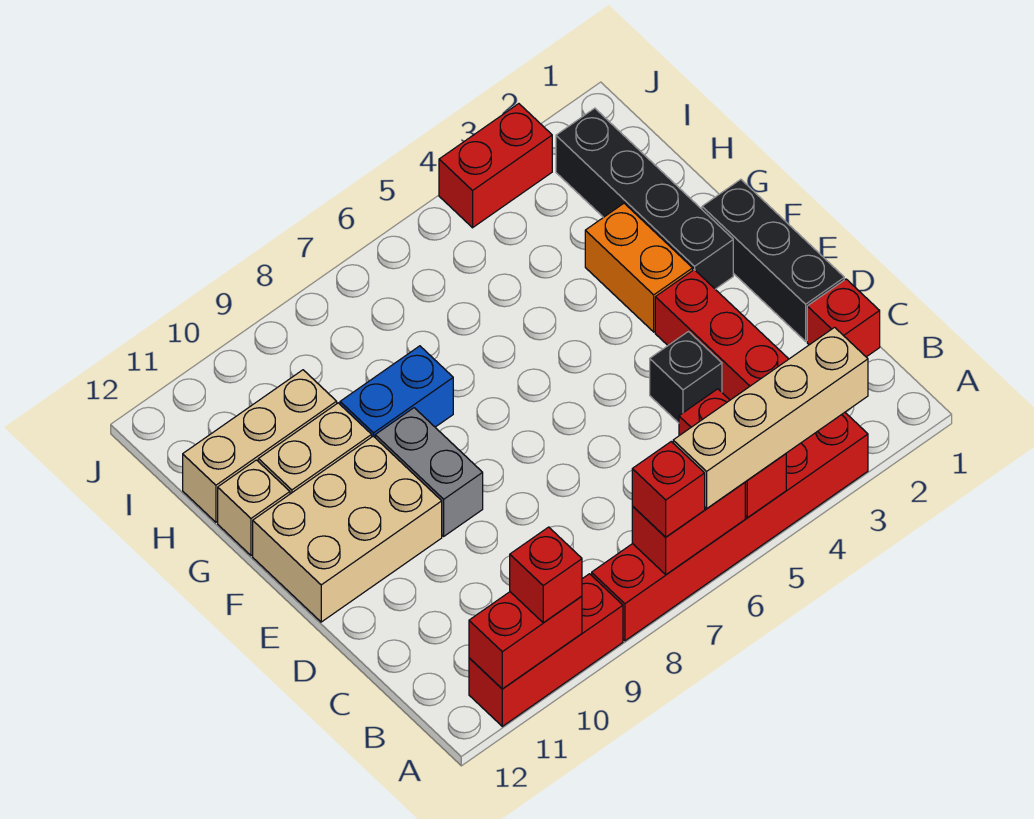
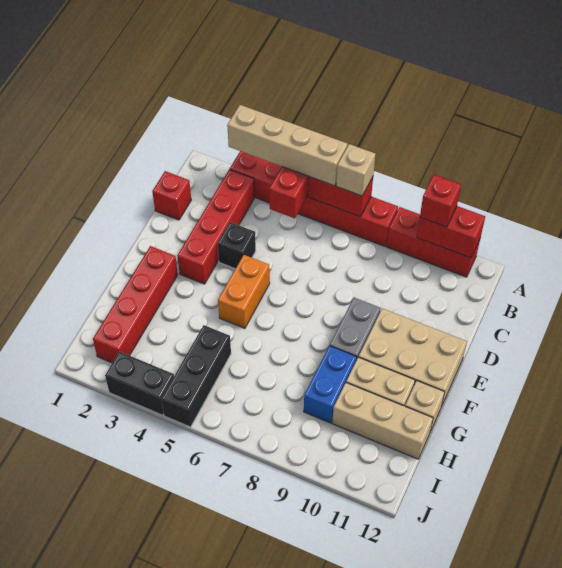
red brick A7 level 3 -> tan brick A7 level 3
black brick D1:F1 level 1 -> black brick H5:J5 level 1
black brick F2:I2 level 1 -> red brick F2:I2 level 1
orange brick F3:G3 level 1 -> orange brick E5:F5 level 1
blue brick G8:G9 level 1 -> blue brick G9:H9 level 1
red brick J3:J4 level 1 -> black brick J3:J4 level 1

